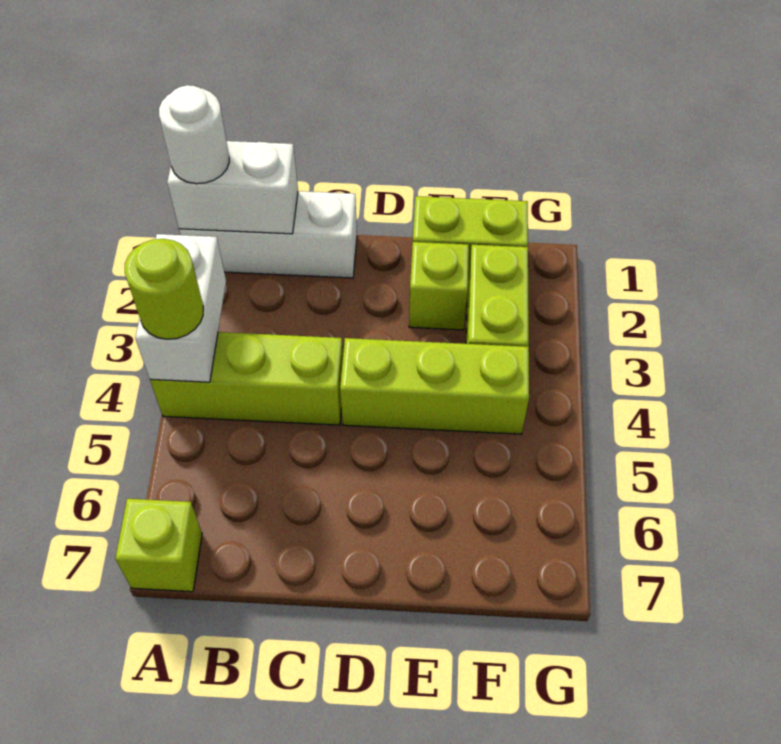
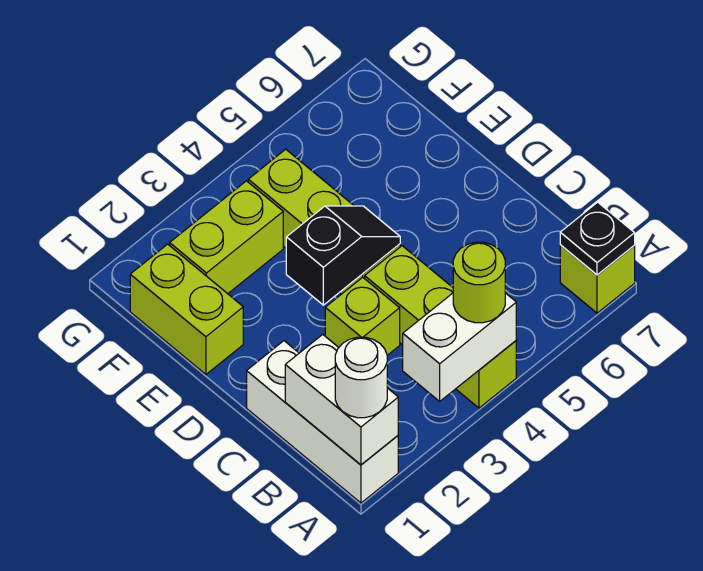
none -> black plate A7 level 2
none -> black slope D3:D4 level 2 top 3
lime brick E2 level 1 -> lime brick C3 level 1

